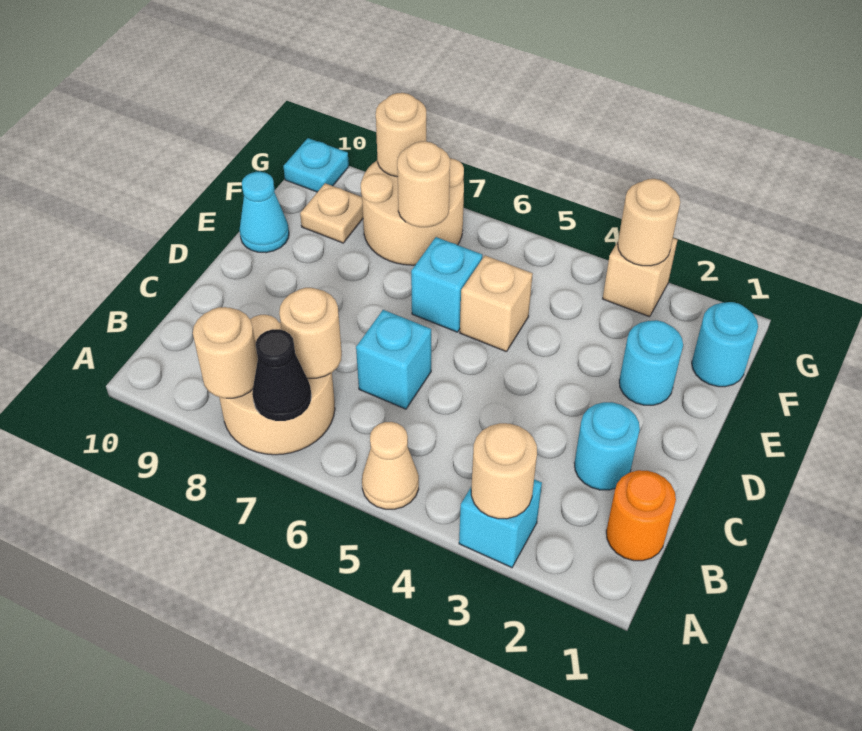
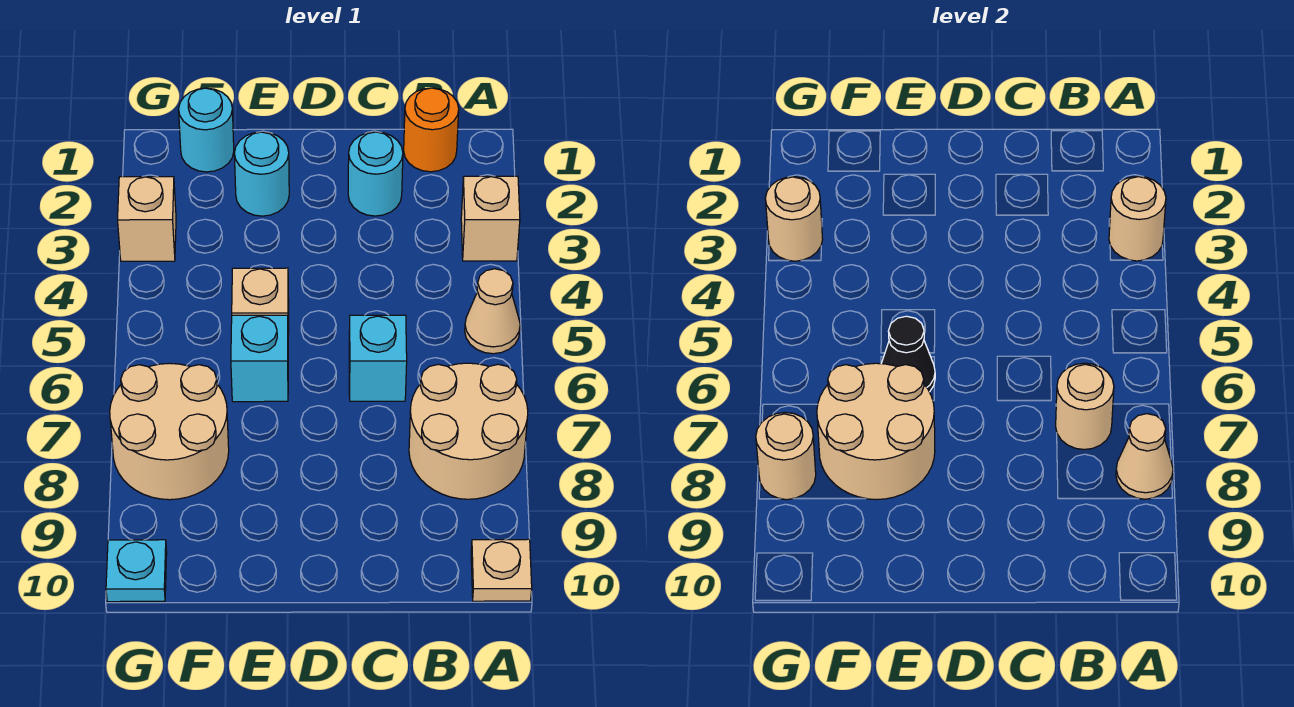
cyan brick A3 level 1 -> tan brick A3 level 1
black cone A7 level 2 -> black cone E6 level 2
tan round brick A8 level 2 -> tan cone A8 level 2
cyan cone E10 level 1 -> none
tan round brick F7 level 2 -> tan round brick E7:F8 level 2
tan plate F9 level 1 -> tan plate A10 level 1

